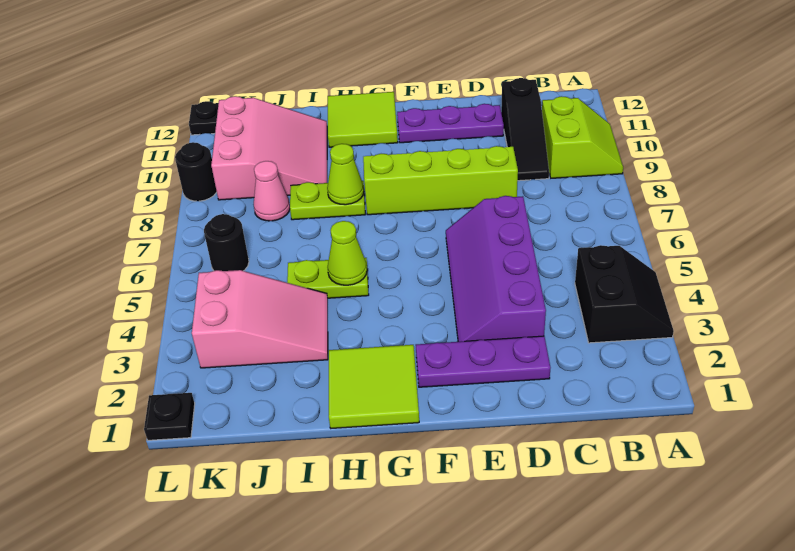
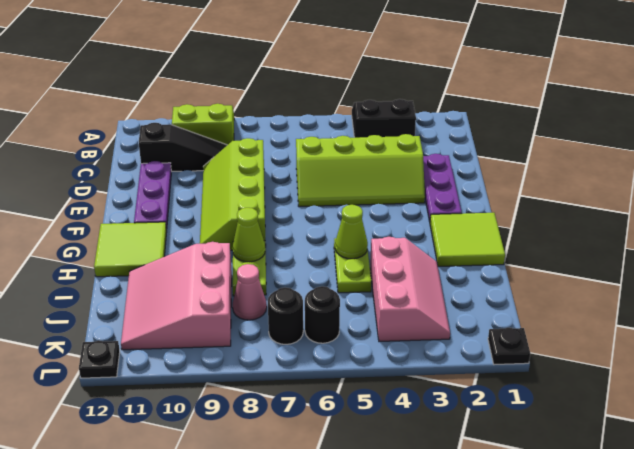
purple slope D3:E6 level 1 top D -> lime slope D3:E6 level 1 top D
pink slope I3:K4 level 1 top K -> pink slope I3:K4 level 1 top 4
pink slope I9:K11 level 1 top K -> pink slope I9:K11 level 1 top 9
black round brick L9 level 1 -> black round brick K7 level 1

